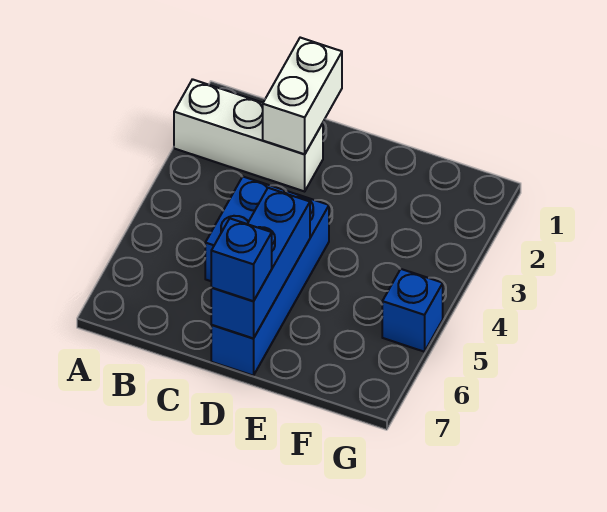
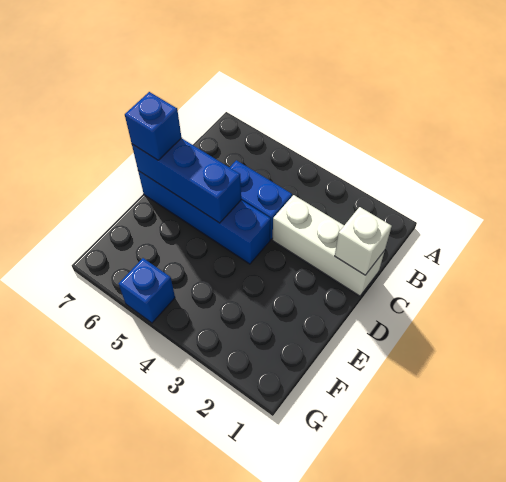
white brick A2:C2 level 1 -> white brick C1:C3 level 1
white brick C1:C2 level 2 -> white brick C1 level 2

